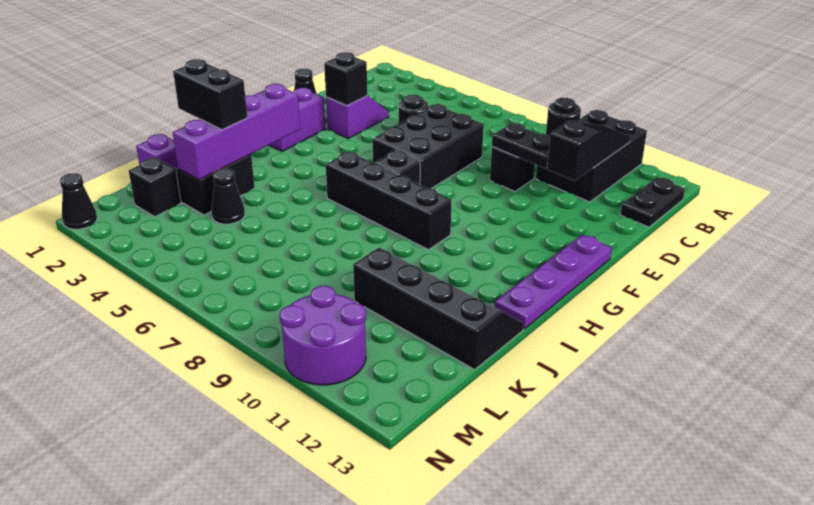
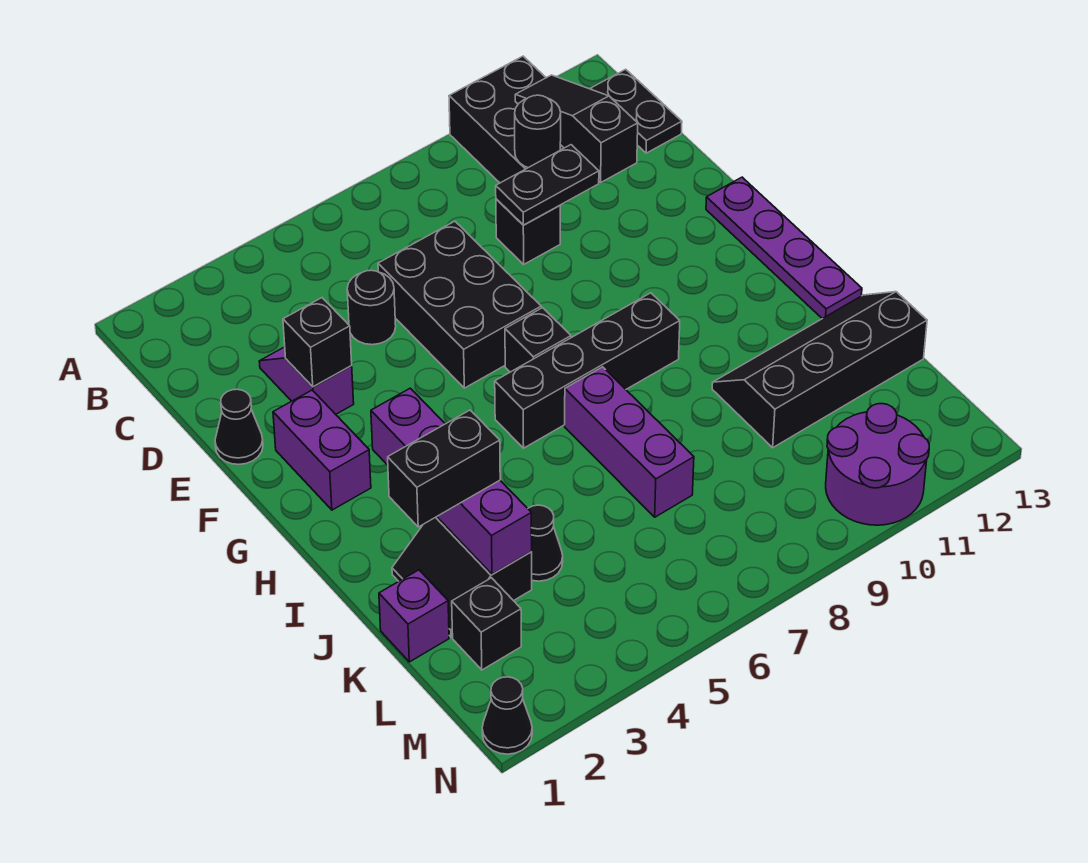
none -> purple brick I7:K7 level 1

